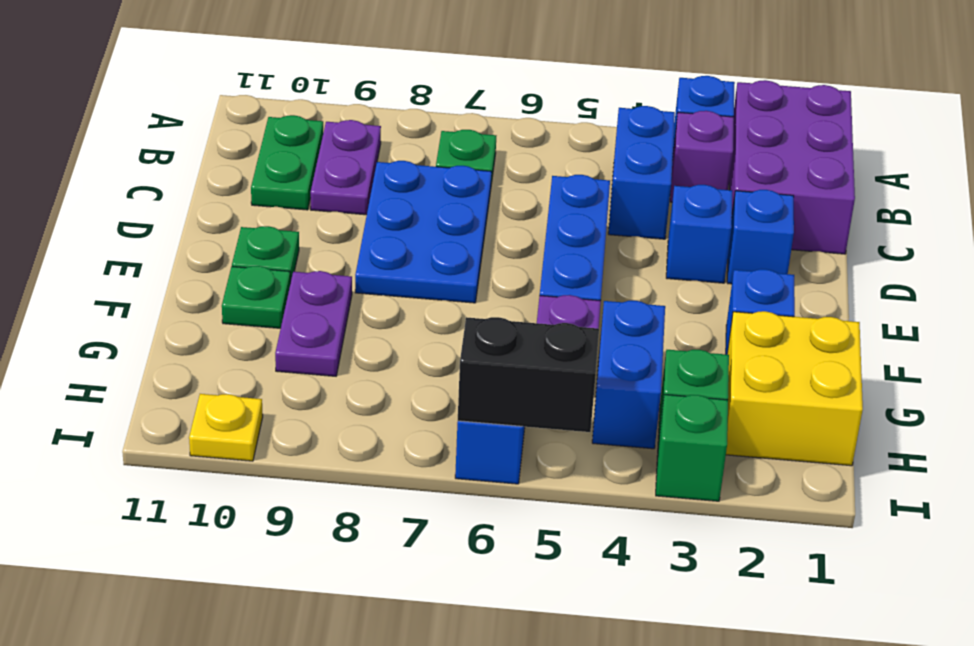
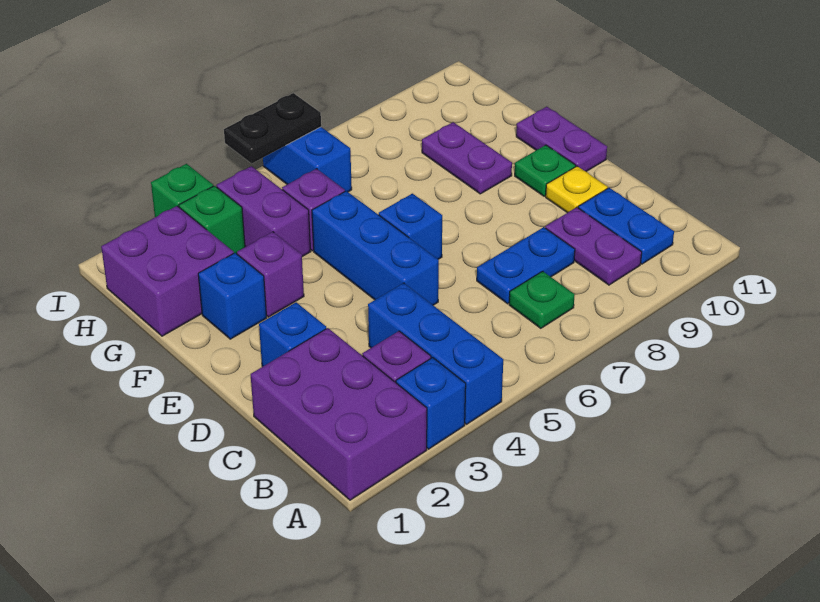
blue brick B4:C4 level 1 -> blue brick A4:C4 level 1
green plate B10:C10 level 1 -> blue plate B10:C10 level 1
blue plate C7:E8 level 1 -> blue plate C7:C8 level 1
blue brick D3 level 1 -> blue brick E6 level 1
none -> purple plate E11:F11 level 1
none -> purple brick F3 level 1
green plate F10 level 1 -> none
yellow brick G1:H2 level 1 -> purple brick G1:H2 level 1
blue brick G4:H4 level 1 -> purple brick G4:H4 level 1
black brick I5:I6 level 2 -> black plate I5:I6 level 2
yellow plate I10 level 1 -> yellow plate D10 level 1

